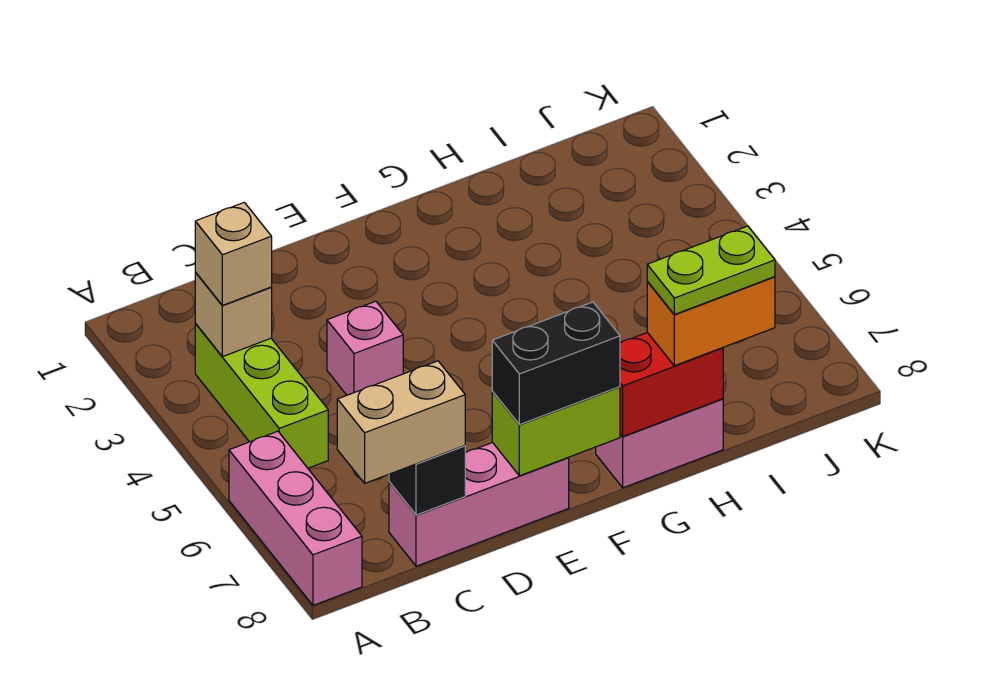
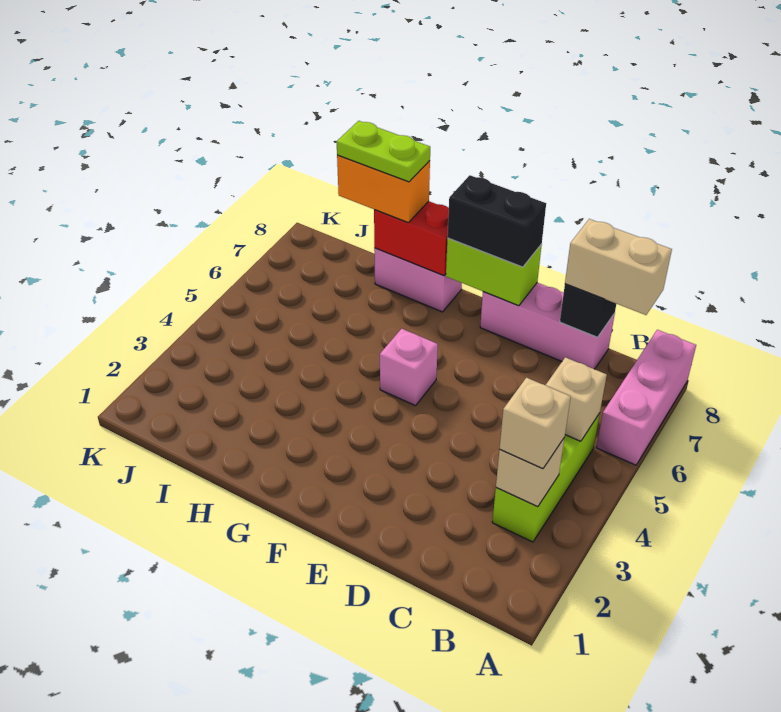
none -> tan brick B5 level 2
pink brick D4 level 1 -> pink brick F5 level 1

